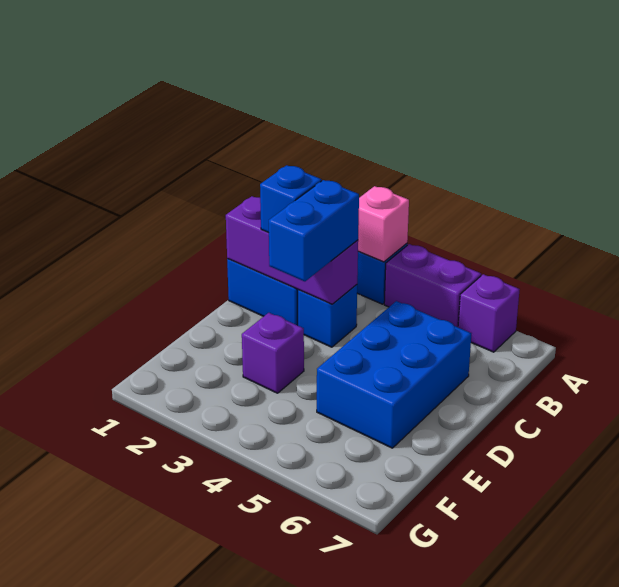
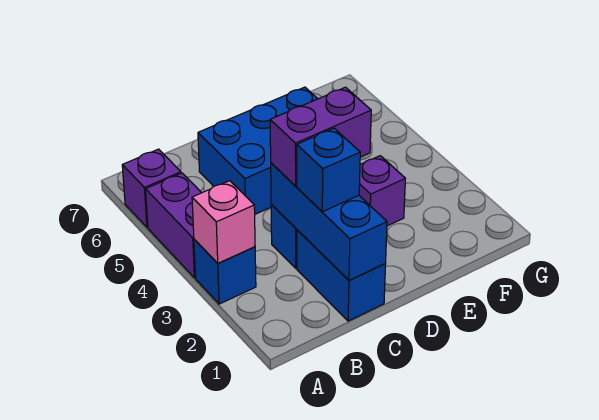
purple brick C1:C3 level 2 -> blue brick C1:C3 level 2
blue brick C3:D3 level 3 -> purple brick C3:D3 level 3

